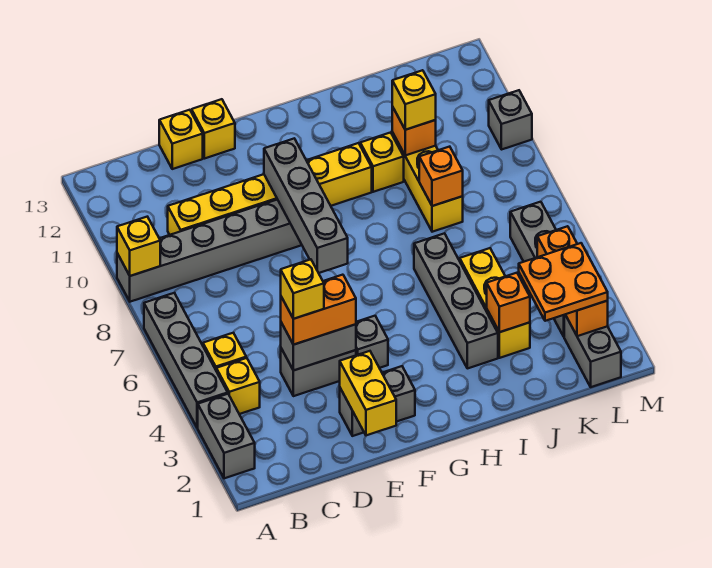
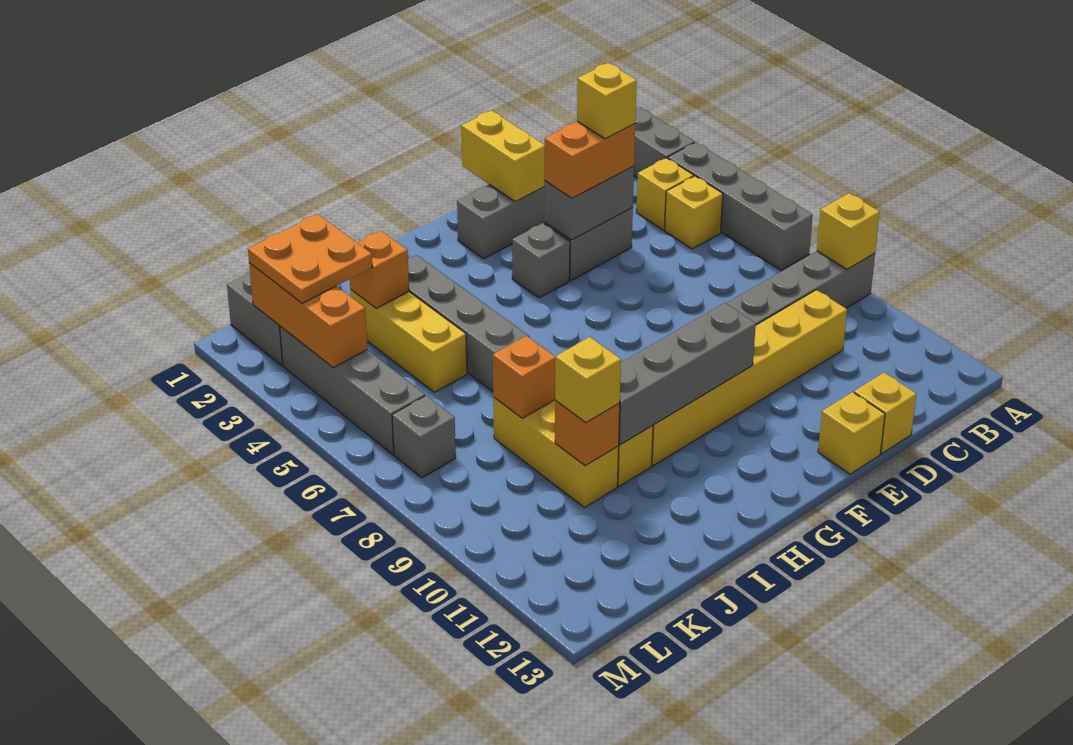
grey brick F7:F10 level 2 -> grey brick F10:I10 level 2
grey brick M10 level 1 -> grey brick L7 level 1

